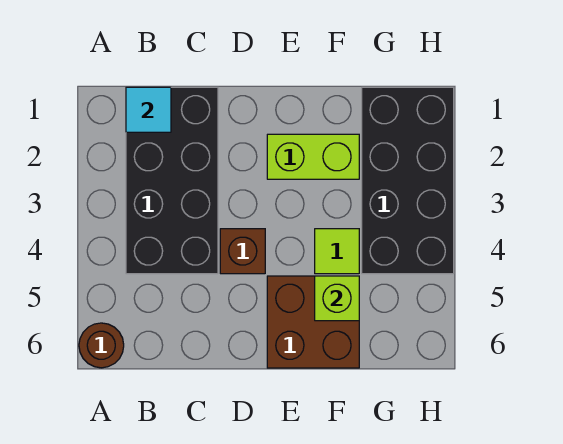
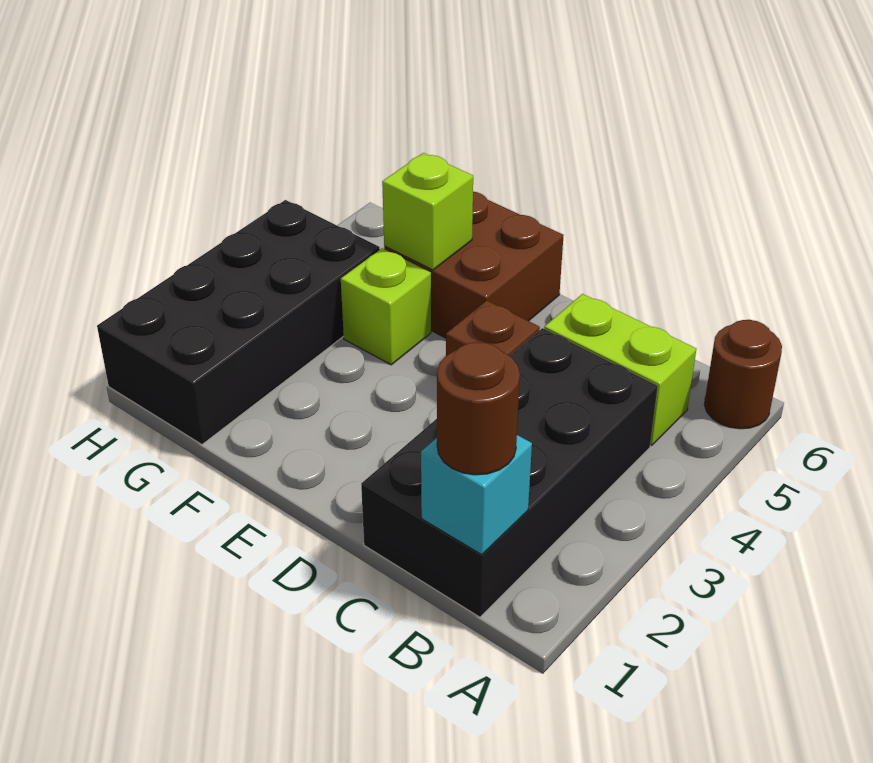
cyan tile B1 level 2 -> cyan brick B1 level 2
none -> brown round brick B1 level 3
lime brick E2:F2 level 1 -> lime brick B5:C5 level 1
lime tile F4 level 1 -> lime brick F4 level 1

